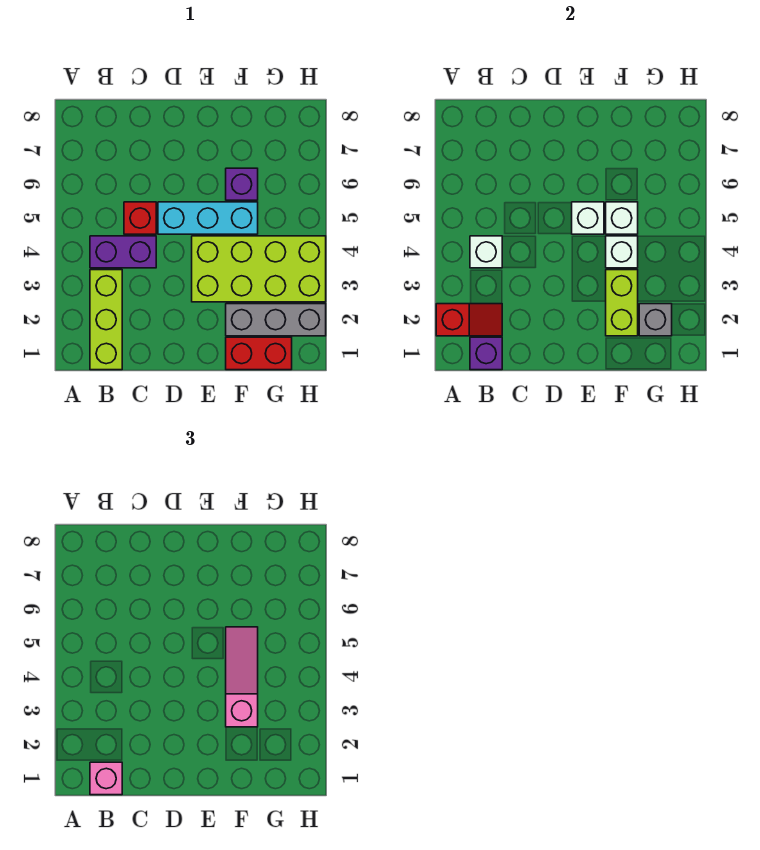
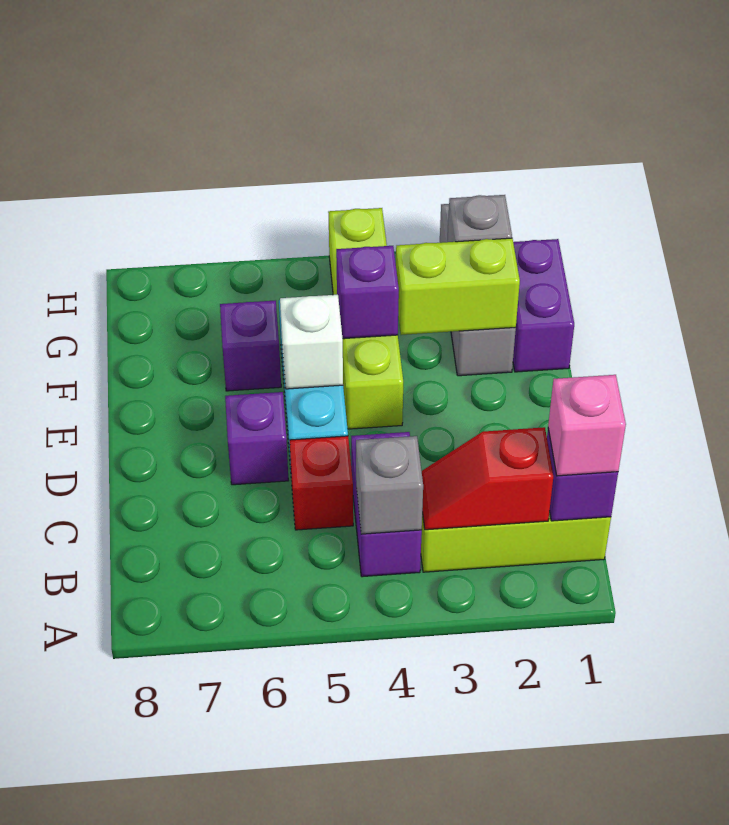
red slope A2:B2 level 2 top A -> red slope B2:B3 level 2 top 2
white brick B4 level 2 -> grey brick B4 level 2
none -> purple brick D6 level 1
lime brick E3:H4 level 1 -> lime brick E4:H4 level 1
red brick F1:G1 level 1 -> purple brick F1:G1 level 1
pink slope F3:F5 level 3 top 3 -> none
white brick F4 level 2 -> purple brick F4 level 2
white brick F5 level 2 -> none

